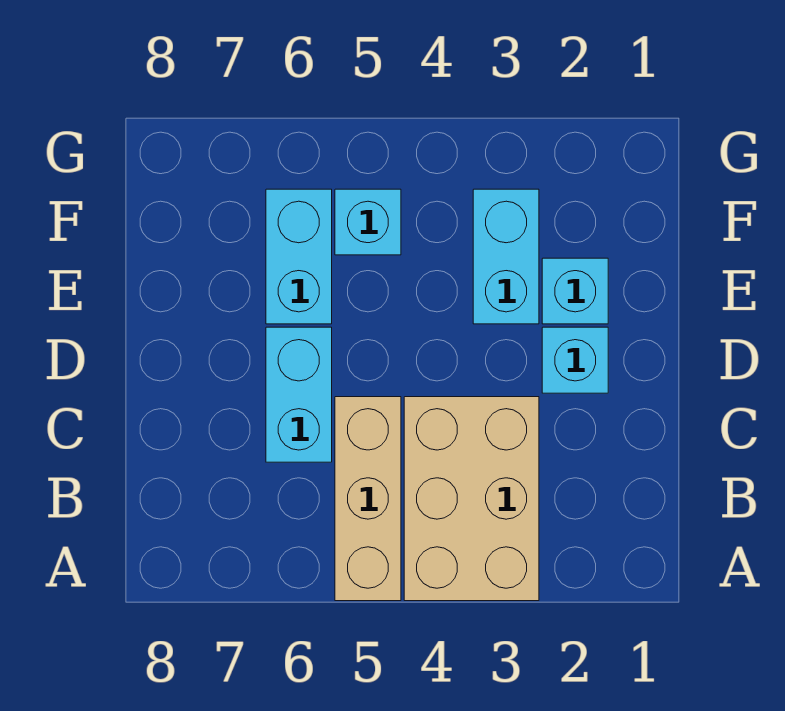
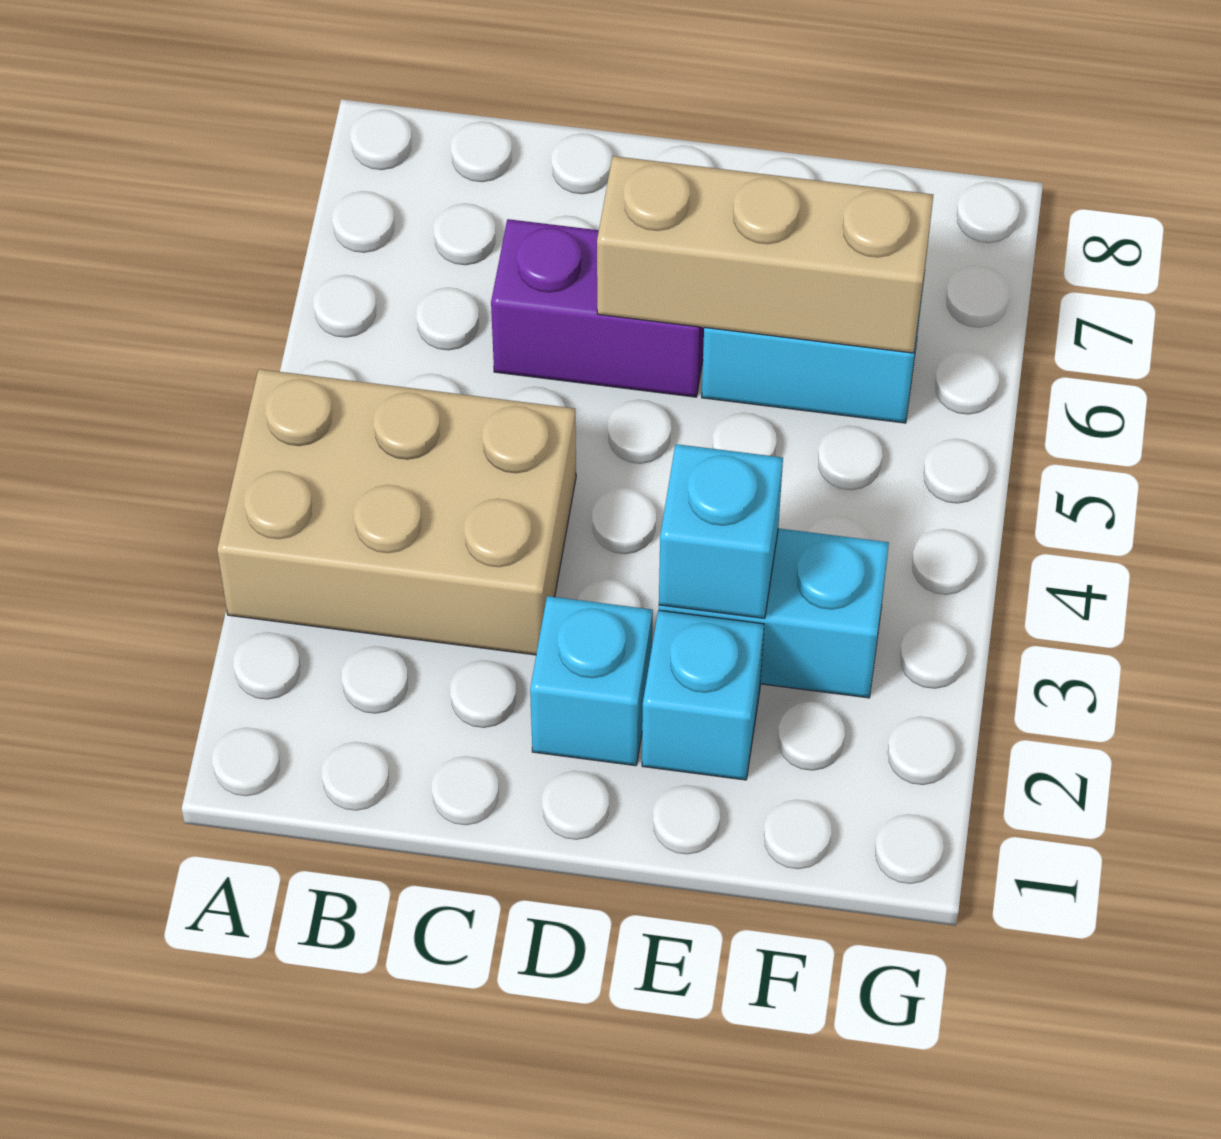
tan brick A5:C5 level 1 -> tan brick D6:F6 level 2
cyan brick C6:D6 level 1 -> purple brick C6:D6 level 1
cyan brick F5 level 1 -> cyan brick E3 level 2

